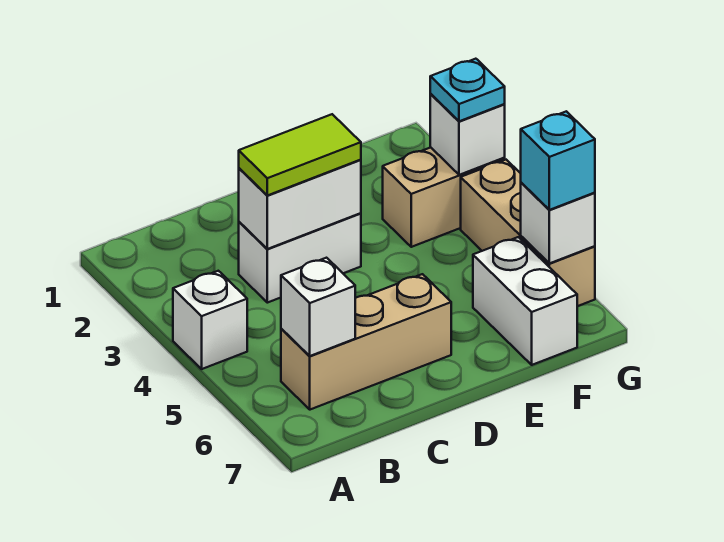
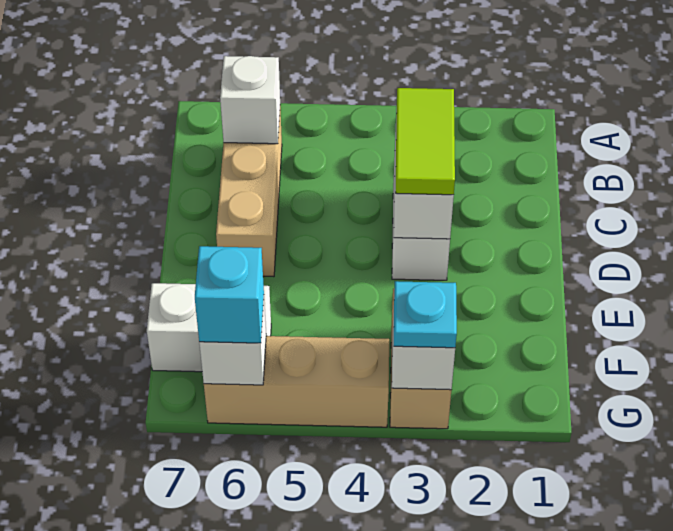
white brick A4 level 1 -> none

